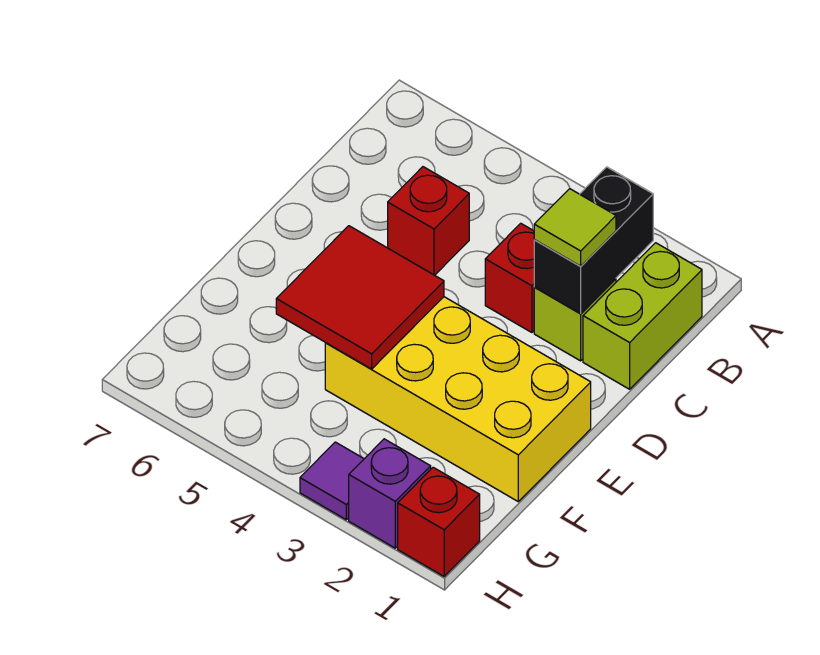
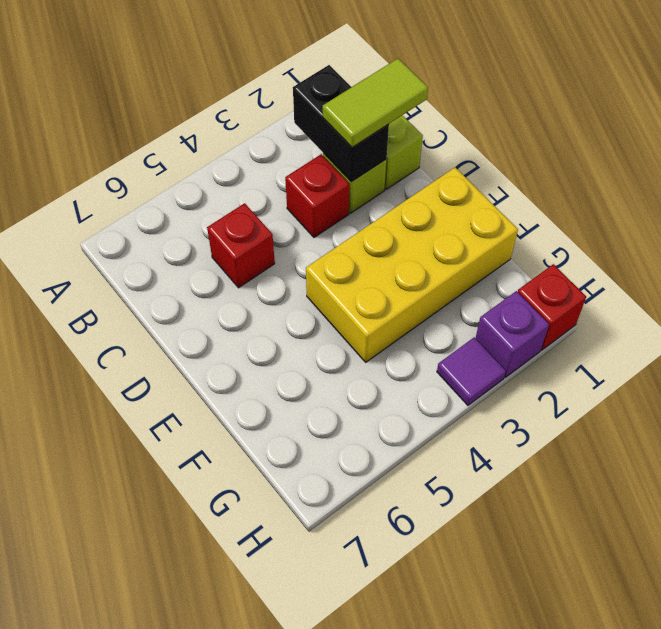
lime tile C2 level 3 -> lime tile C1:C2 level 3
red tile E4:F5 level 2 -> none

